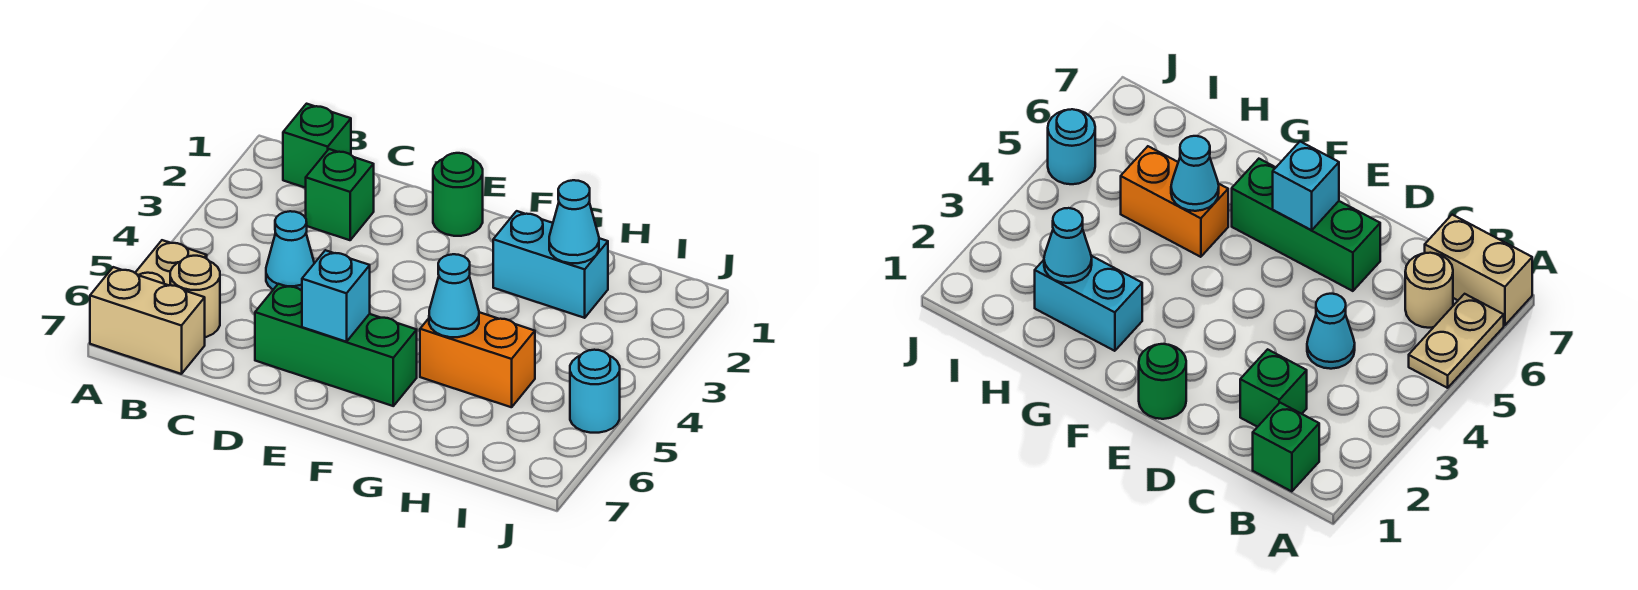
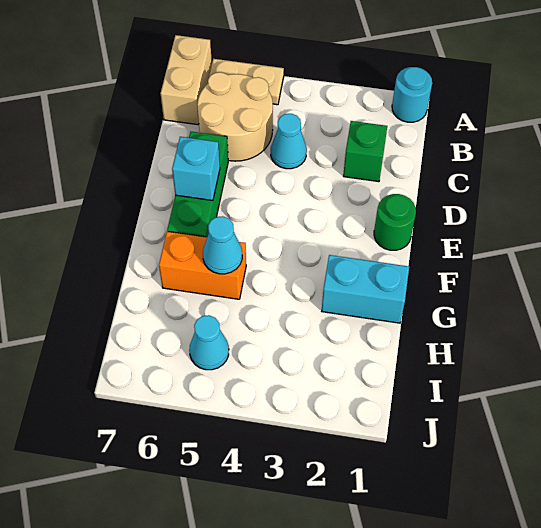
green brick B1 level 1 -> none
tan round brick B6 level 1 -> tan round brick B5:C6 level 1
cyan brick G2:H2 level 1 -> cyan brick G1:G2 level 1
orange brick G5:H5 level 1 -> orange brick G5:G6 level 1
cyan cone H2 level 2 -> cyan cone I5 level 1
cyan round brick J5 level 1 -> cyan round brick A1 level 1

